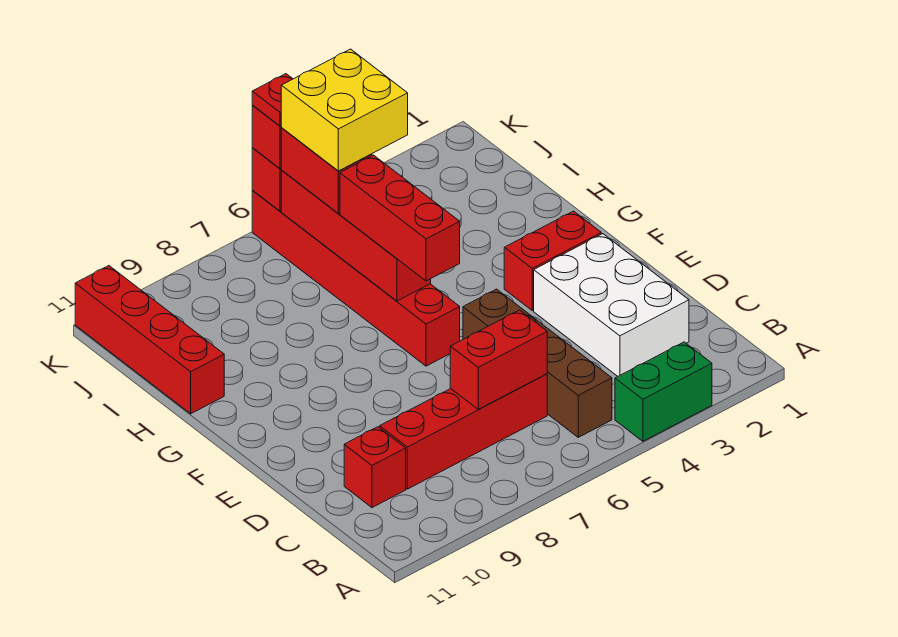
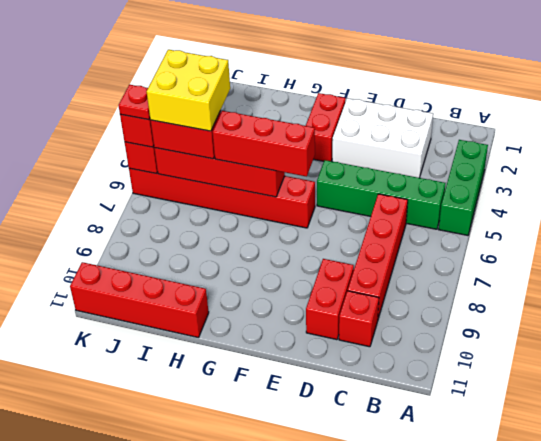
green brick A3:A4 level 1 -> green brick A3:A5 level 1
brown brick B5:E5 level 1 -> green brick B5:E5 level 1
red brick C6:C7 level 2 -> red brick D9:D10 level 1

